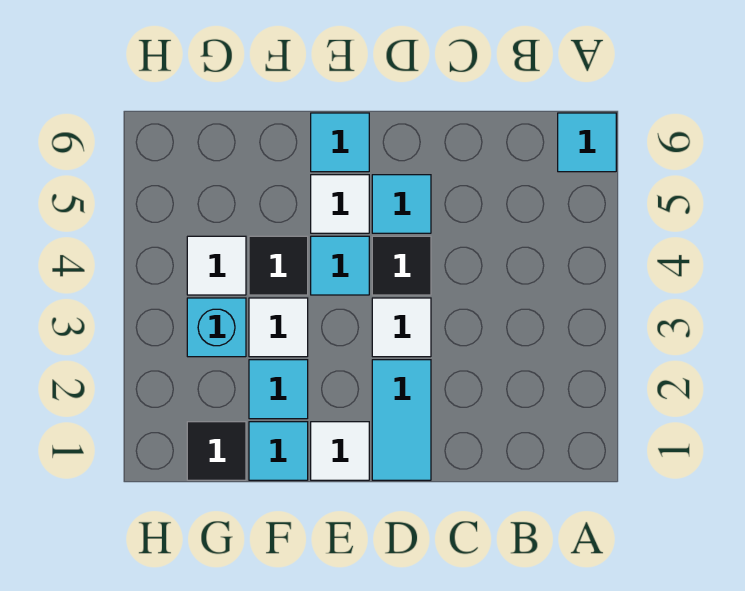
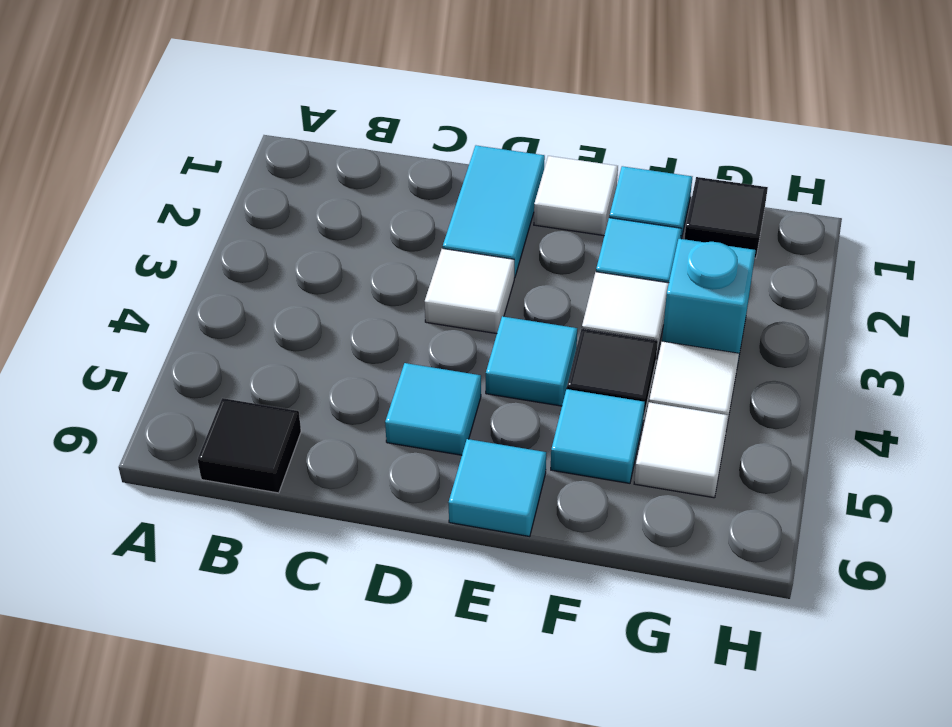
cyan tile A6 level 1 -> cyan tile F5 level 1
black tile D4 level 1 -> black tile B6 level 1
white tile E5 level 1 -> white tile G5 level 1

